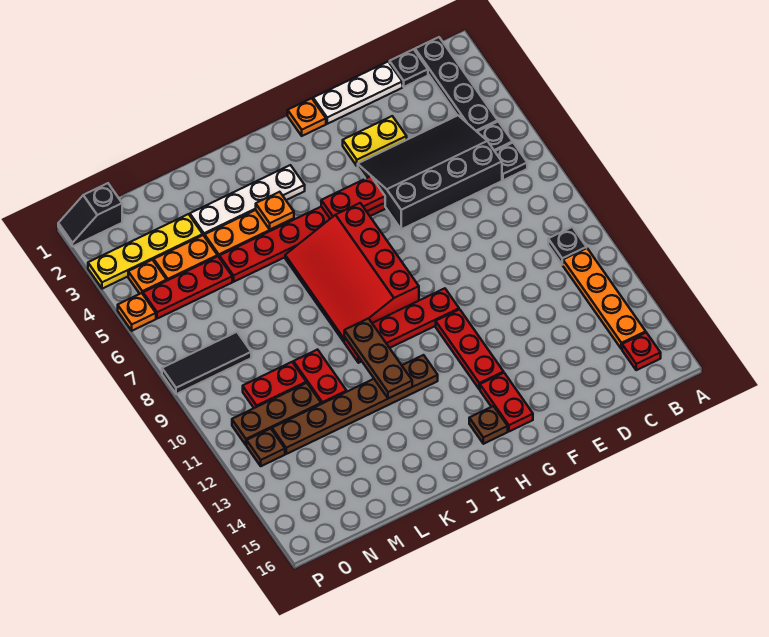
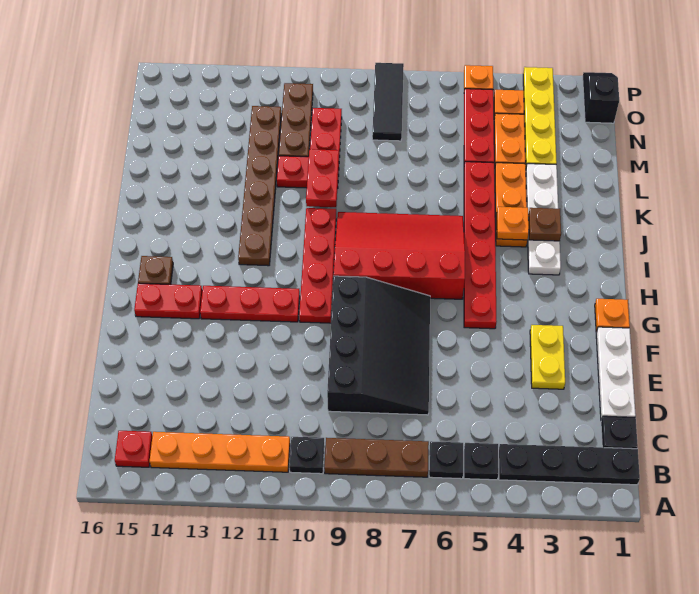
black slope C4:F6 level 1 top 6 -> black slope D7:G9 level 1 top 9
red plate G5:H5 level 2 -> red plate K10:L10 level 2
brown plate J10:J12 level 2 -> brown plate B7:B9 level 1
brown plate O12 level 1 -> brown plate J3 level 2

